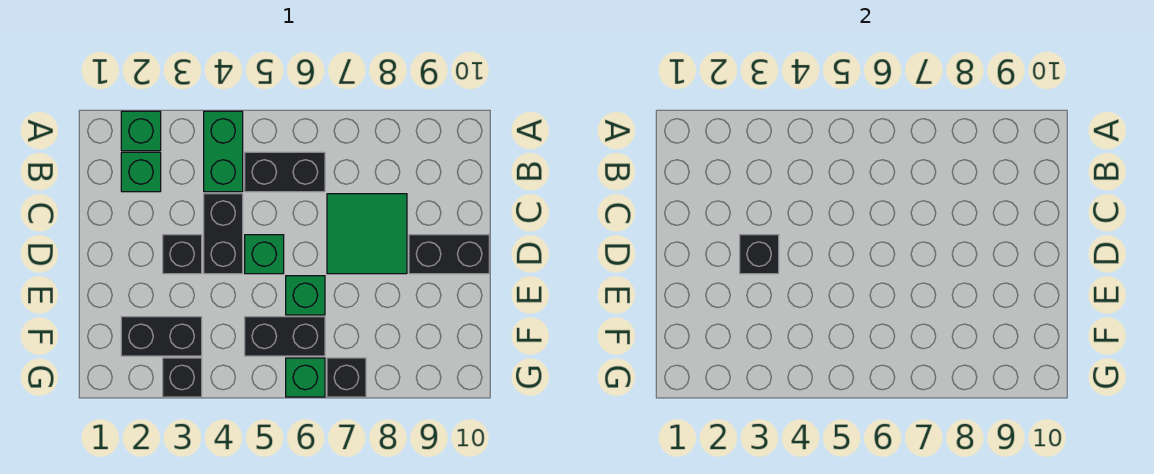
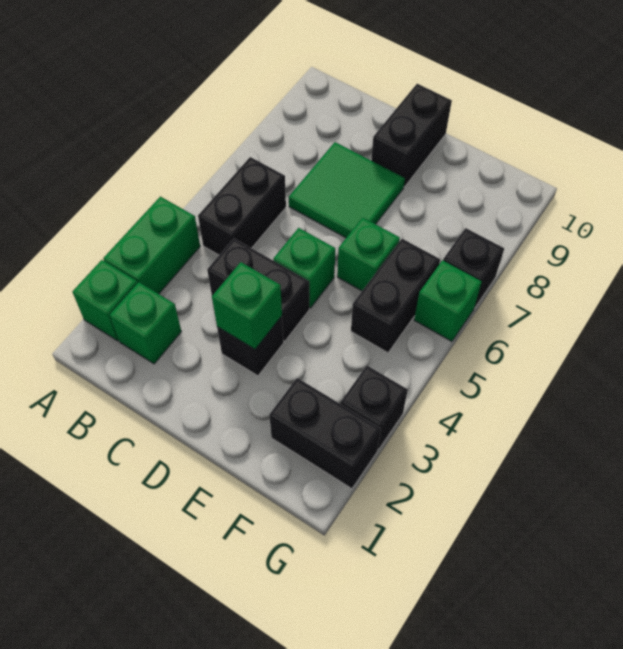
green brick A4:B4 level 1 -> green brick A3:A4 level 1
black brick D3 level 2 -> green brick D3 level 2
black brick F2:F3 level 1 -> black brick F2:G2 level 1

